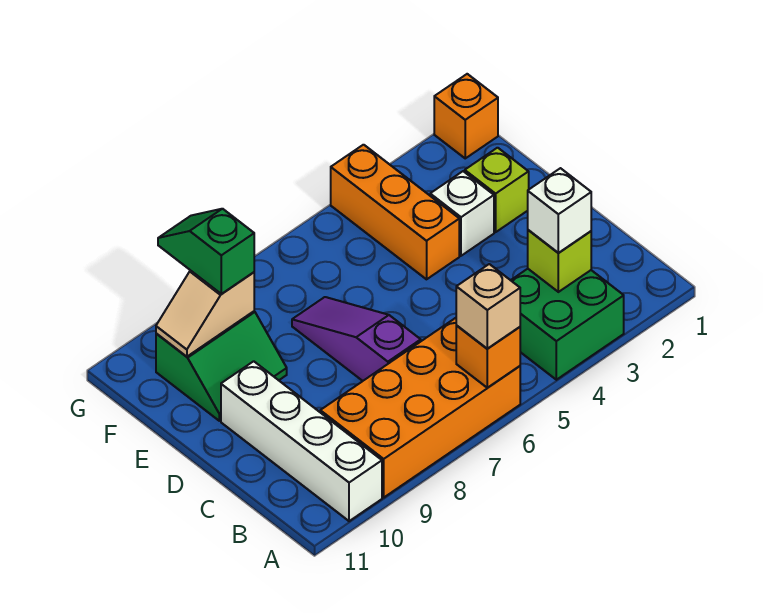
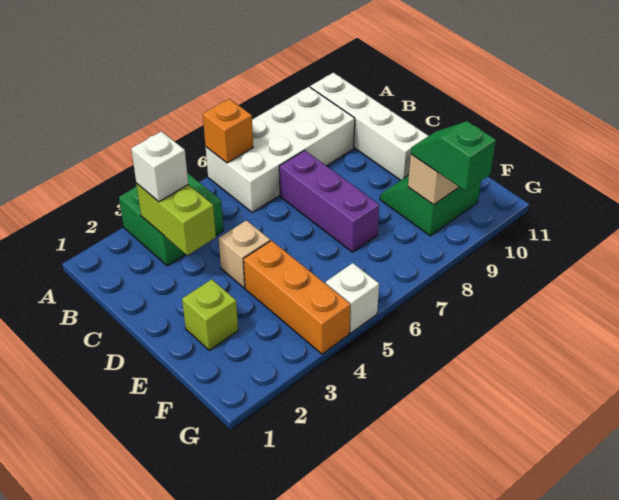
orange brick A6:B9 level 1 -> white brick A6:B9 level 1
tan brick A6 level 3 -> tan brick D4 level 1
lime brick B3 level 2 -> lime brick B3:C3 level 2
purple slope C7:E7 level 1 top C -> purple brick C7:E7 level 1
white brick E3 level 1 -> white brick G5 level 1
green slope F9:G9 level 3 top F -> green slope F9:G9 level 3 top G
orange brick G1 level 1 -> none

